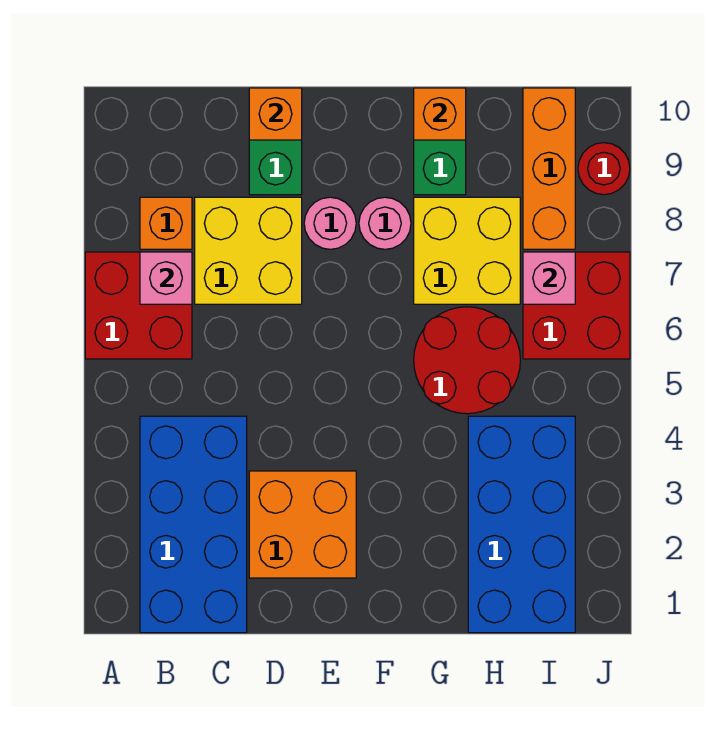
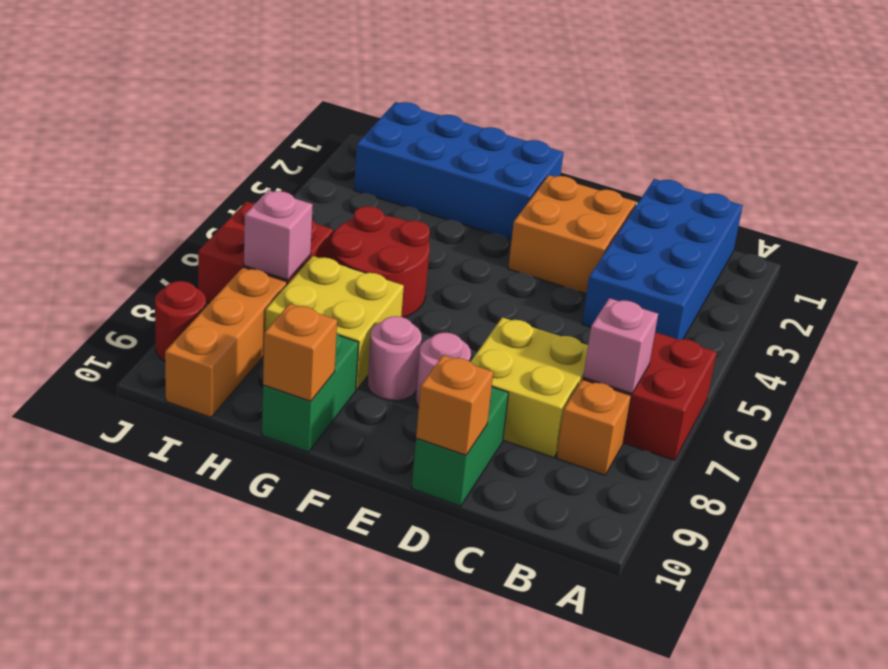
blue brick H1:I4 level 1 -> blue brick F1:I2 level 1

